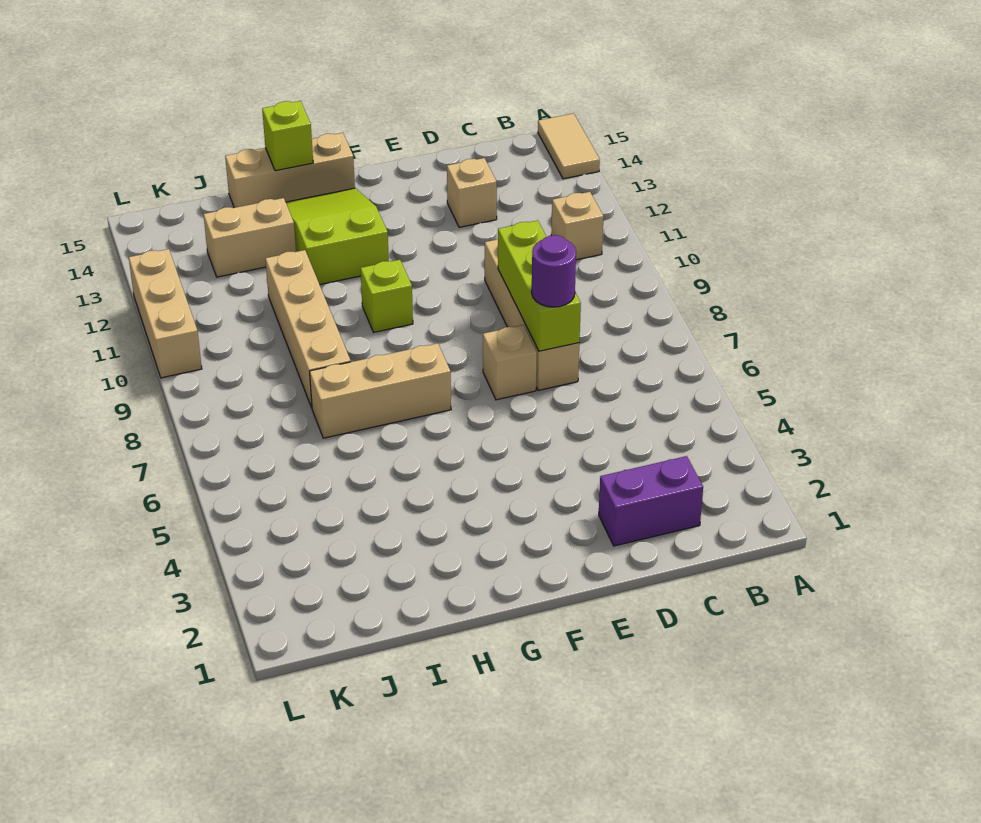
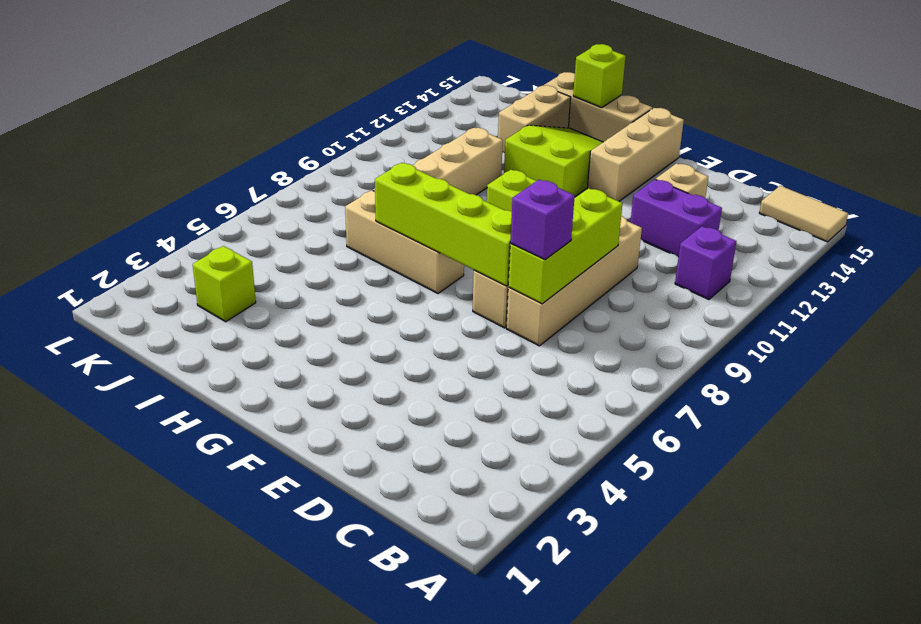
tan tile A14:A15 level 1 -> tan tile A15:B15 level 1
tan brick B11 level 1 -> purple brick B11 level 1
purple brick C2:D2 level 1 -> purple brick C12:D12 level 1
purple round brick D7 level 3 -> purple brick D7 level 3
none -> lime brick E7:H7 level 2
tan brick I13:J13 level 1 -> tan brick I13:I14 level 1
none -> lime brick J3 level 1
tan brick L10:L12 level 1 -> tan brick F13:F15 level 1

